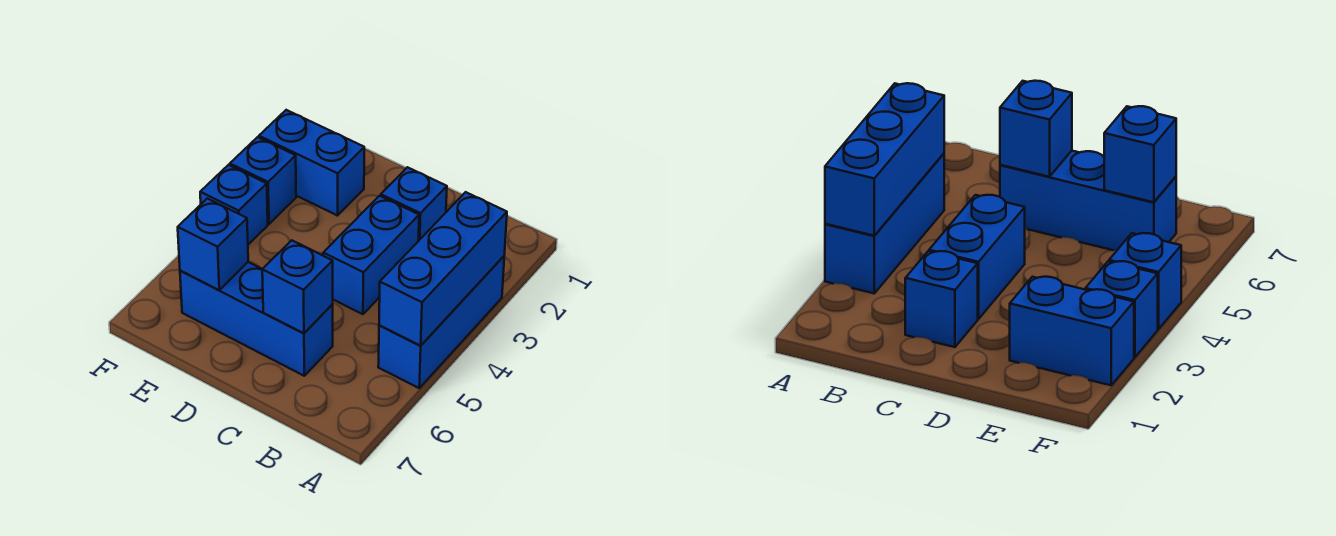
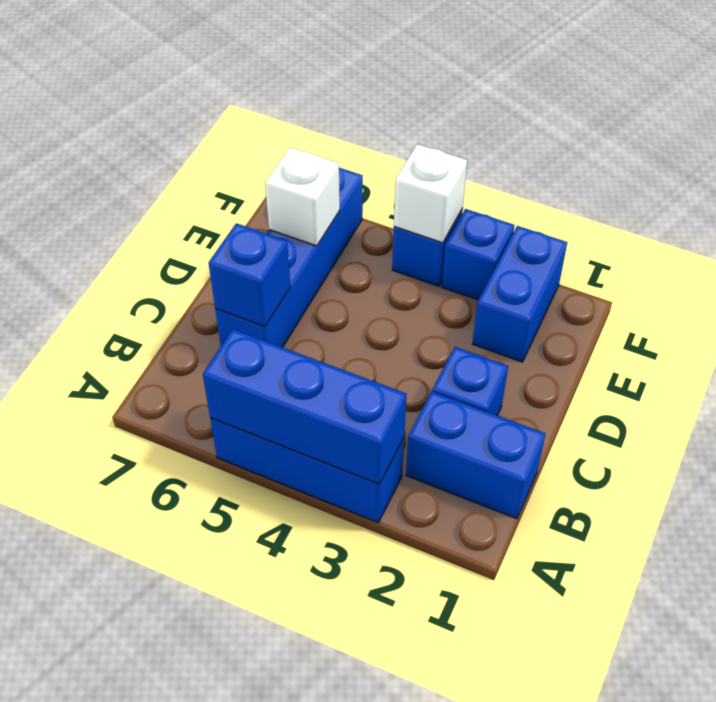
blue brick C3:C4 level 1 -> blue brick B1:B2 level 1
blue brick C6:E6 level 1 -> blue brick C6:F6 level 1
blue brick E6 level 2 -> white brick E6 level 2
none -> white brick F4 level 2

